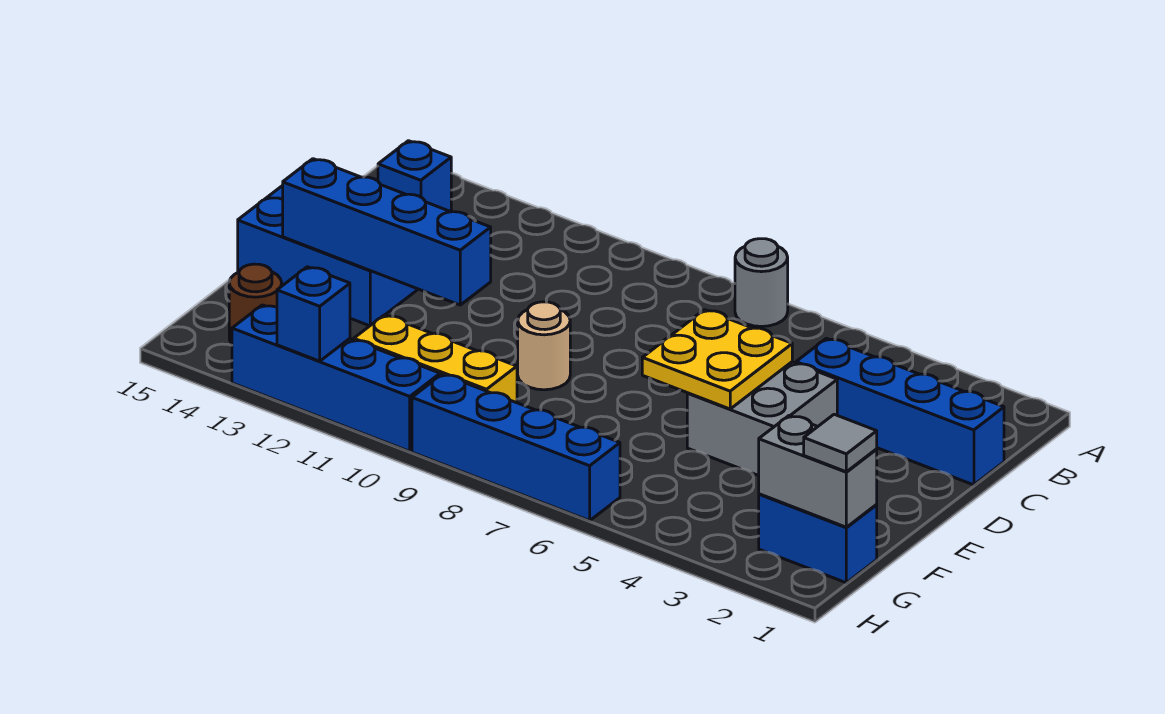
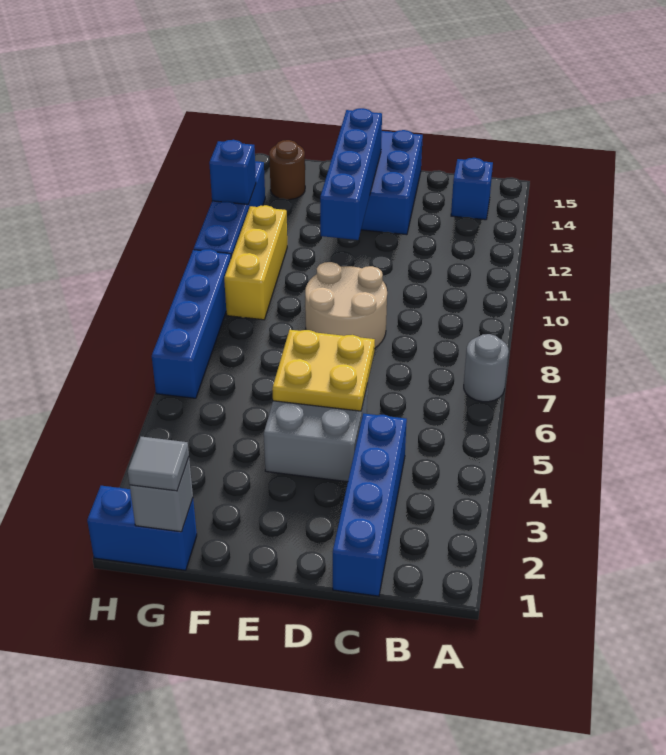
tan round brick E9 level 1 -> tan round brick D8:E9 level 1
blue brick G1:G2 level 1 -> blue brick G1:H1 level 1
grey brick G1:G2 level 2 -> grey brick G1 level 2

